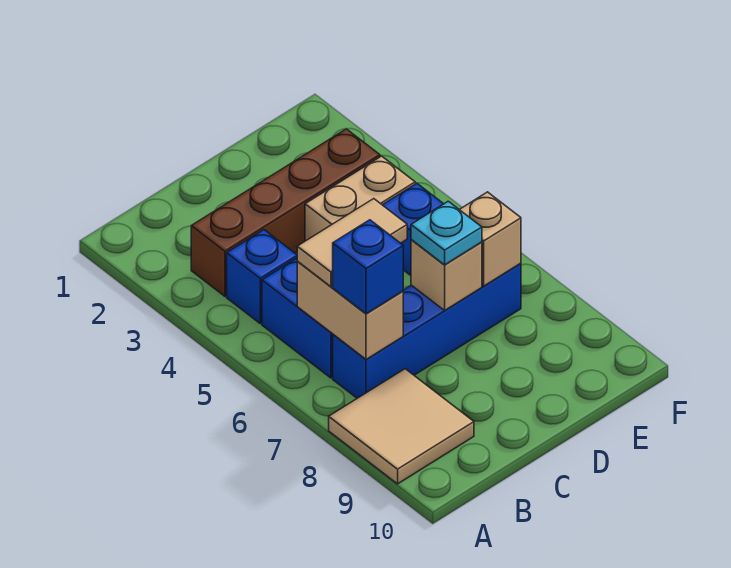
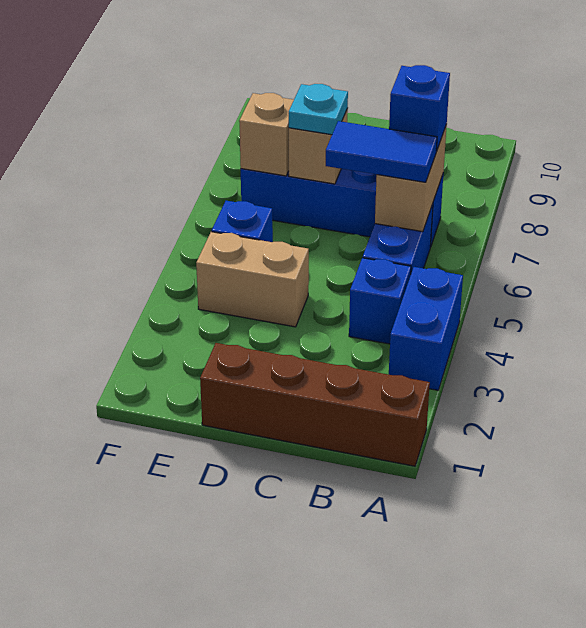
none -> blue brick A3:A4 level 1
tan tile A8:B9 level 1 -> none
brown brick B3:E3 level 1 -> brown brick A1:D1 level 1
tan tile B6:C6 level 3 -> blue tile B6:C6 level 3

